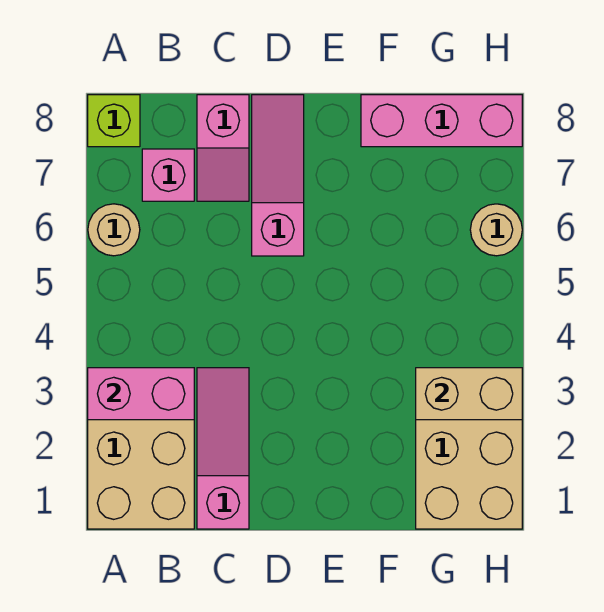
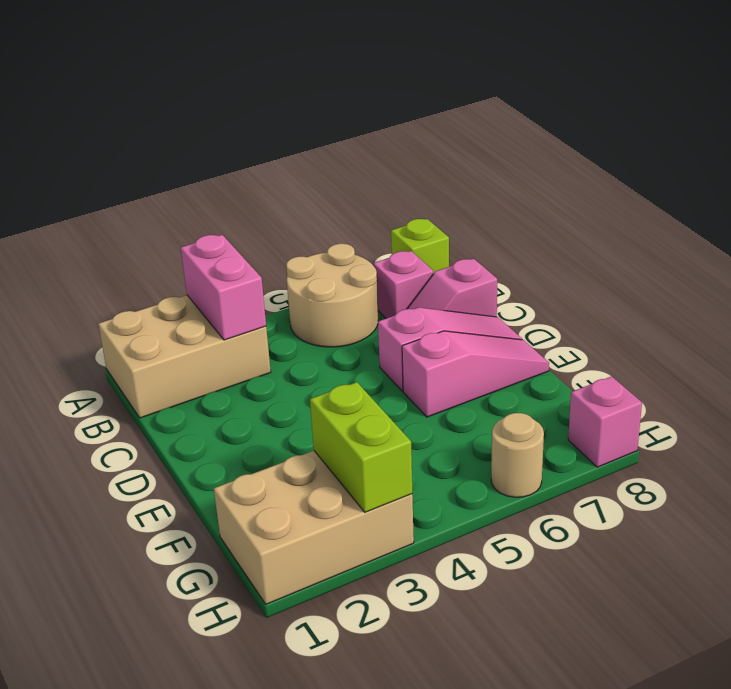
tan round brick A6 level 1 -> tan round brick A5:B6 level 1
pink slope C1:C3 level 1 top 1 -> pink slope E6:E8 level 1 top 6
pink brick F8:H8 level 1 -> pink brick H8 level 1
tan brick G3:H3 level 2 -> lime brick G3:H3 level 2

